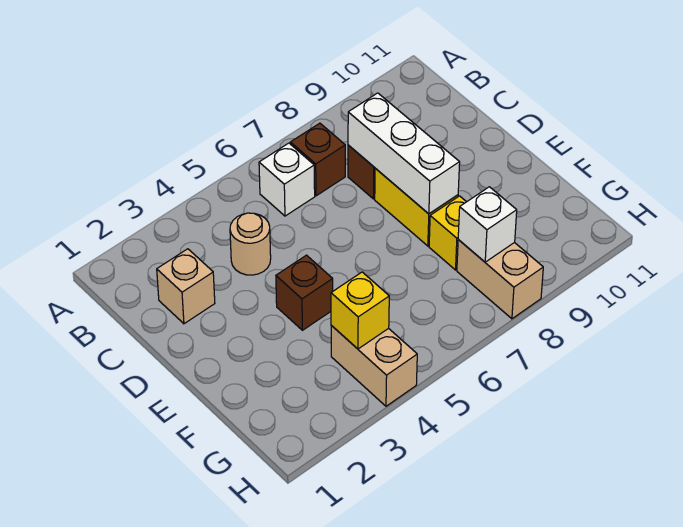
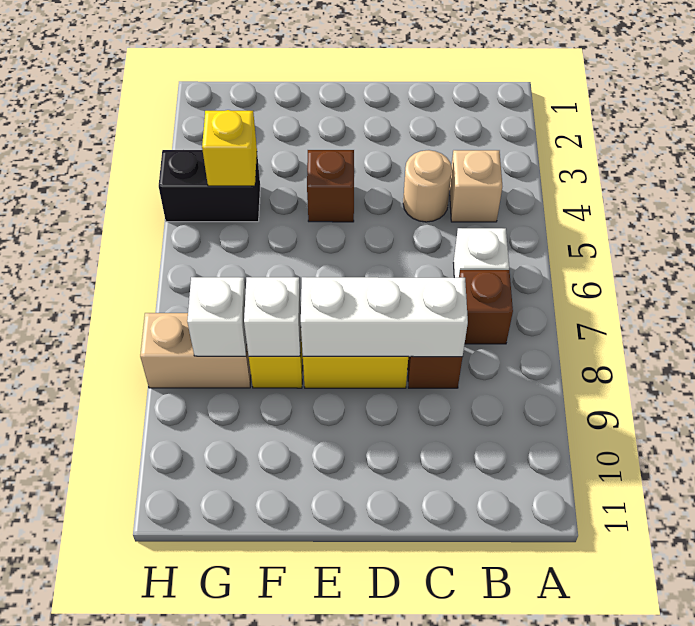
tan brick C2 level 1 -> tan brick B4 level 1
none -> white brick F8 level 2
tan brick G4:H4 level 1 -> black brick G4:H4 level 1

